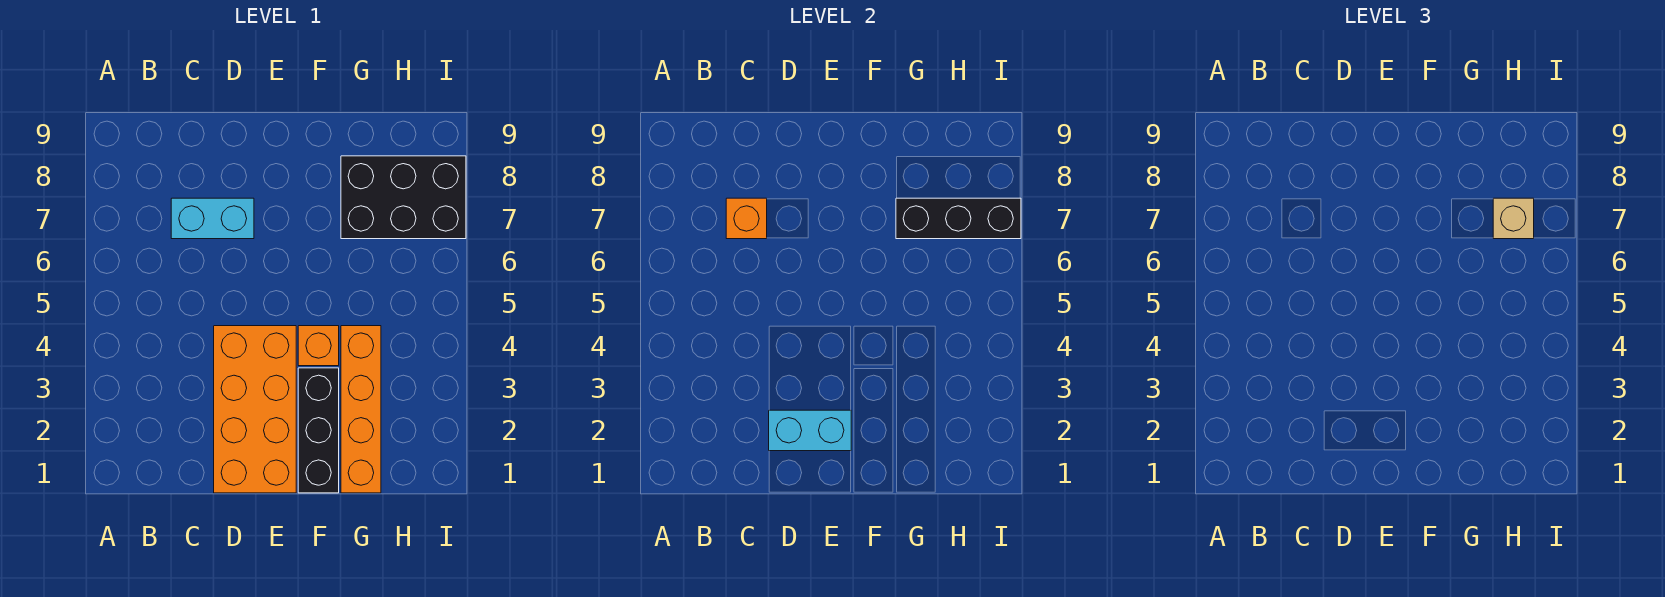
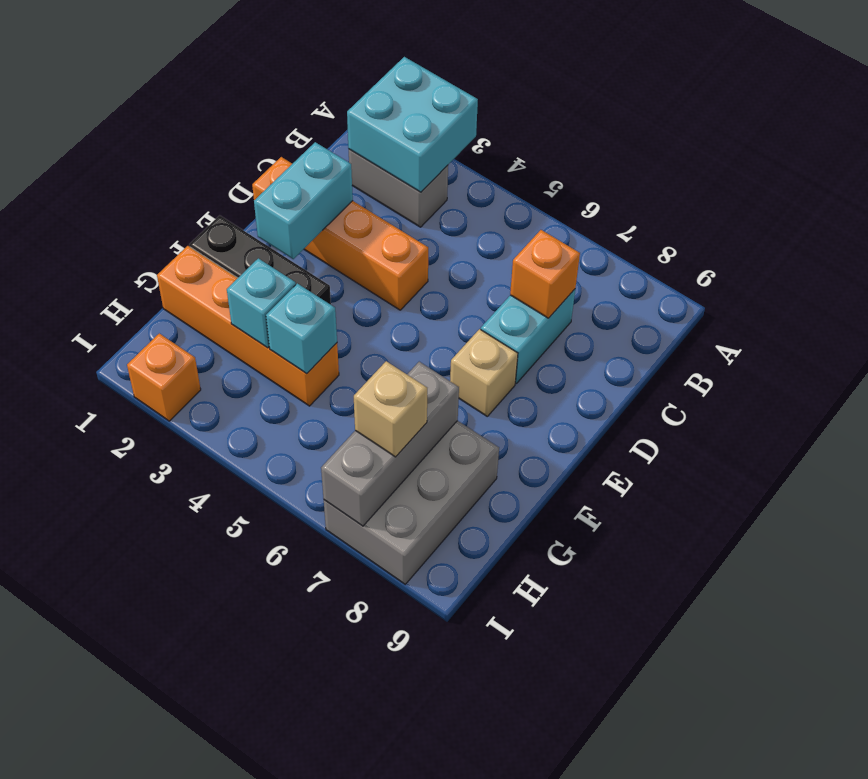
none -> cyan brick A2:B3 level 2
none -> grey brick B2:B3 level 1
orange brick D1:E4 level 1 -> orange brick D1:D4 level 1
none -> tan brick E7 level 1
orange brick F4 level 1 -> orange brick I2 level 1
none -> cyan brick G3 level 2
none -> cyan brick G4 level 2
black brick G7:I8 level 1 -> grey brick G7:I8 level 1
black brick G7:I7 level 2 -> grey brick G7:I7 level 2

